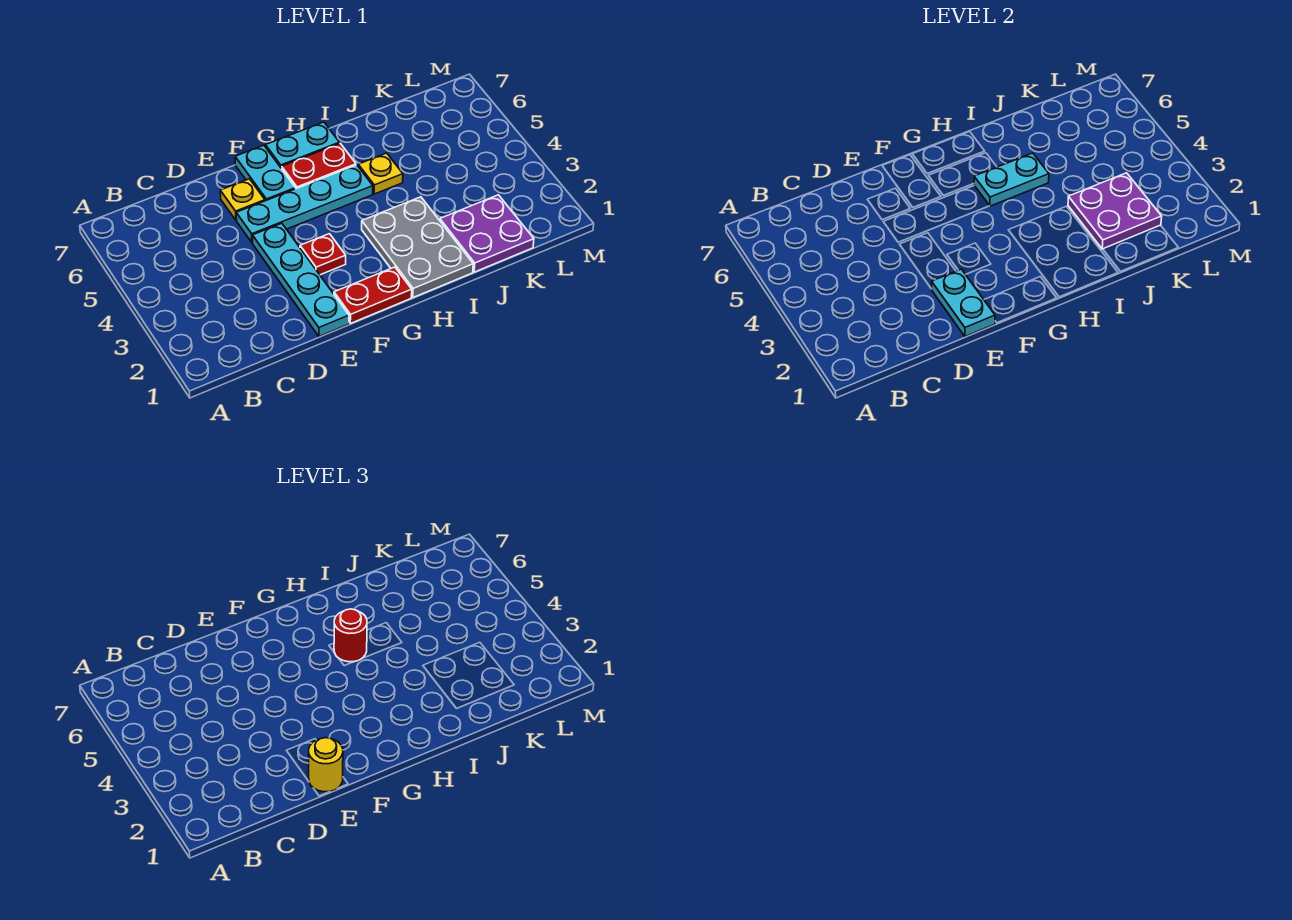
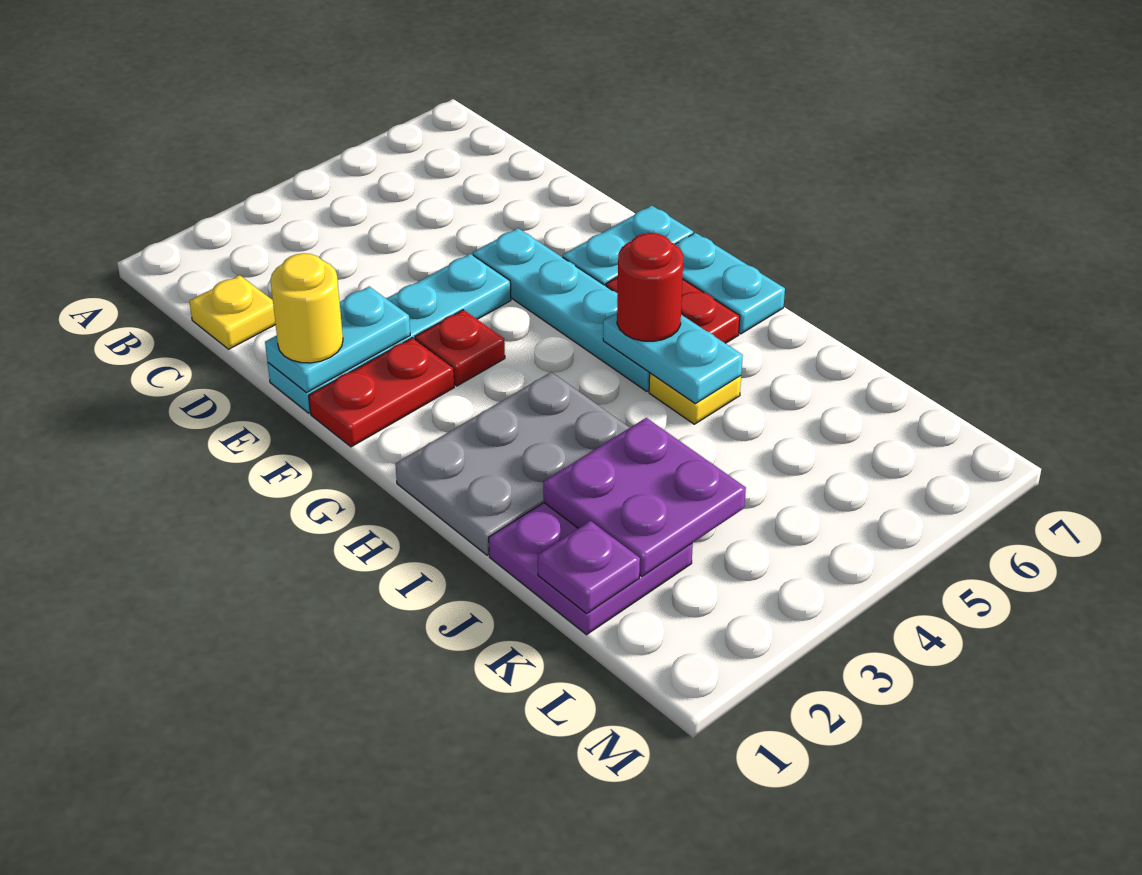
yellow plate E6 level 1 -> yellow plate C1 level 1
red plate F1:G1 level 1 -> red plate F1:F2 level 1
none -> purple plate K1 level 2

